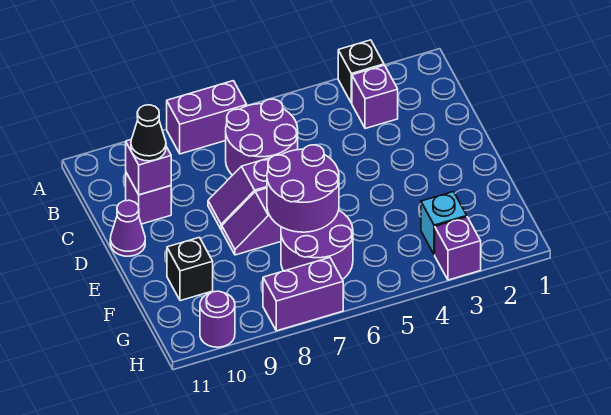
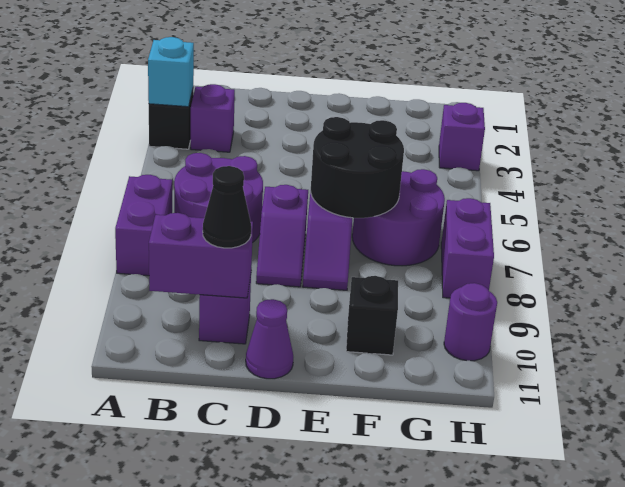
purple brick C10 level 2 -> purple brick B10:C10 level 2
purple round brick E6:F7 level 2 -> black round brick E6:F7 level 2
cyan brick G3 level 1 -> cyan brick A3 level 2

